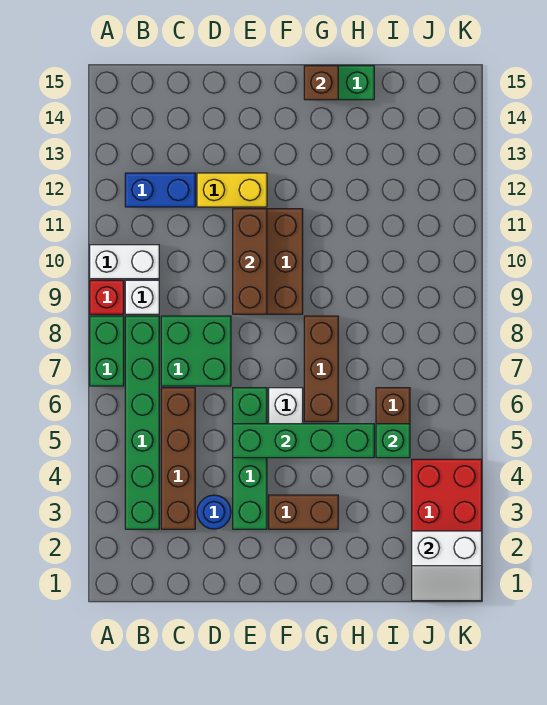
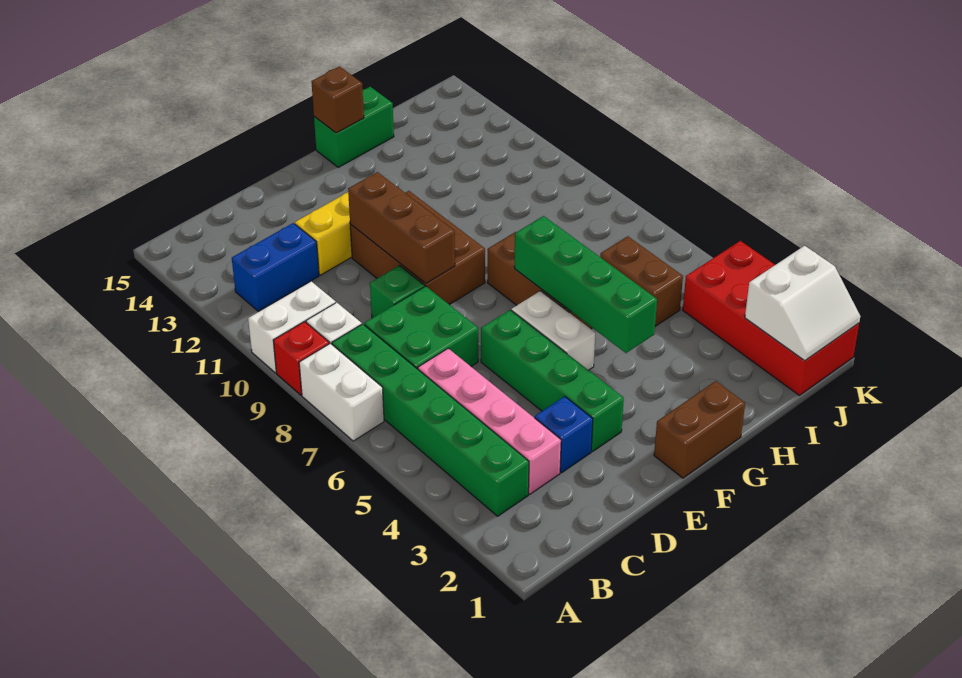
green brick A7:A8 level 1 -> white brick A7:A8 level 1
brown brick C3:C6 level 1 -> pink brick C3:C6 level 1
blue round brick D3 level 1 -> blue brick D3 level 1
green brick E5:H5 level 2 -> green brick G4:G7 level 2
brown brick F3:G3 level 1 -> brown brick F1:G1 level 1
green brick I5 level 2 -> green brick D9 level 1

